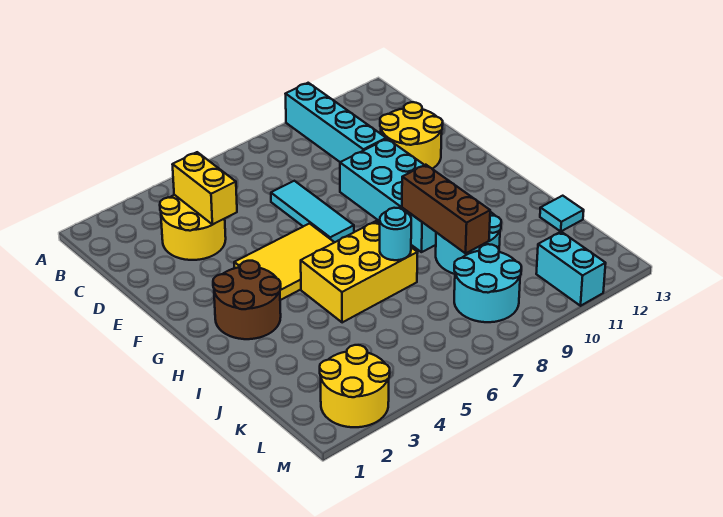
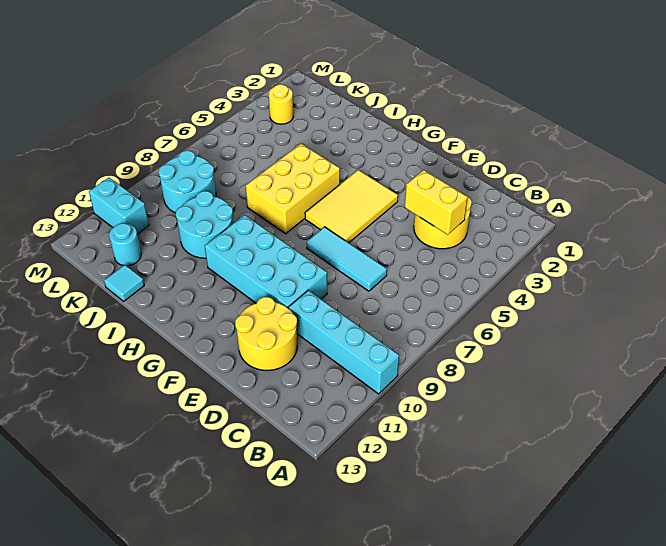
brown round brick G2:H3 level 1 -> none
brown brick H9:J9 level 2 -> none
cyan round brick I7 level 2 -> cyan round brick K12 level 1
yellow round brick L2:M3 level 1 -> yellow round brick L3 level 1

